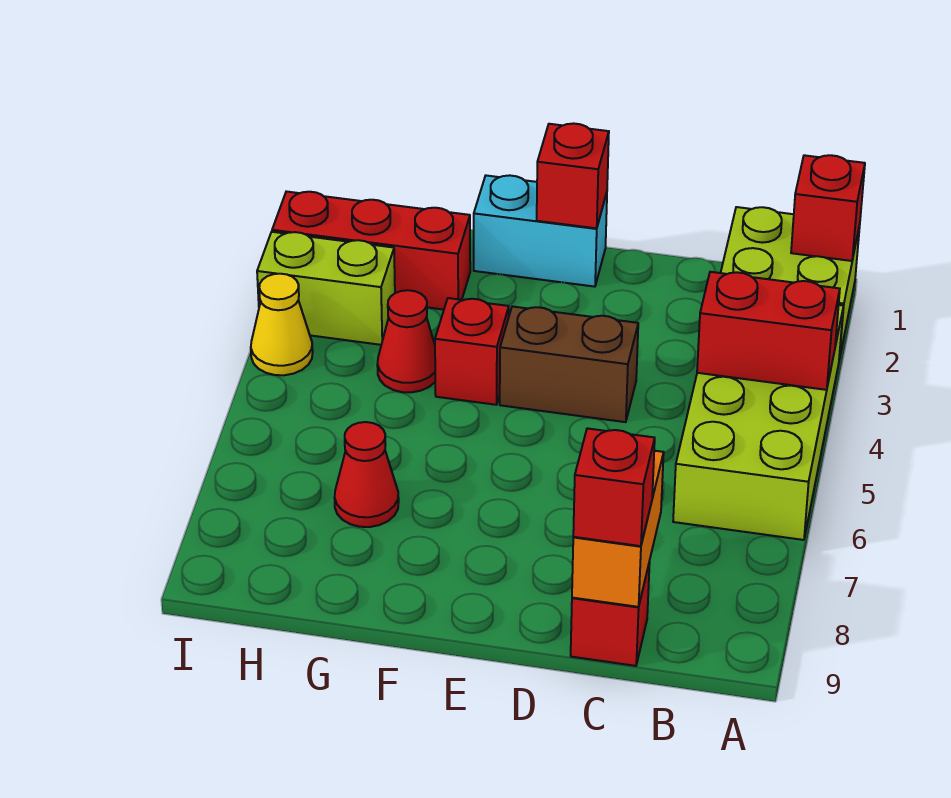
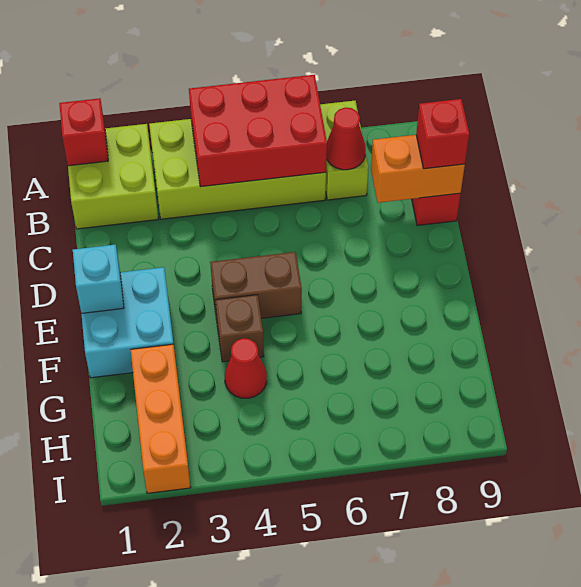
red brick A4:B4 level 2 -> red brick A4:B6 level 2
brown brick D4:E4 level 1 -> brown brick E4:E5 level 1
cyan brick E1:F1 level 1 -> cyan brick E1:F2 level 1
red brick E1 level 2 -> cyan brick E1 level 2
red brick F4 level 1 -> brown brick F4 level 1
red brick G2:I2 level 1 -> orange brick G2:I2 level 1
red cone G7 level 1 -> red cone B7 level 2
lime brick H3:I3 level 1 -> lime brick A7:B7 level 1
yellow cone I4 level 1 -> none

